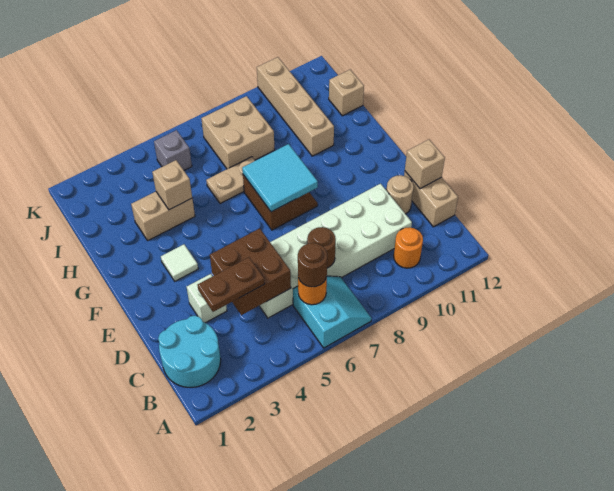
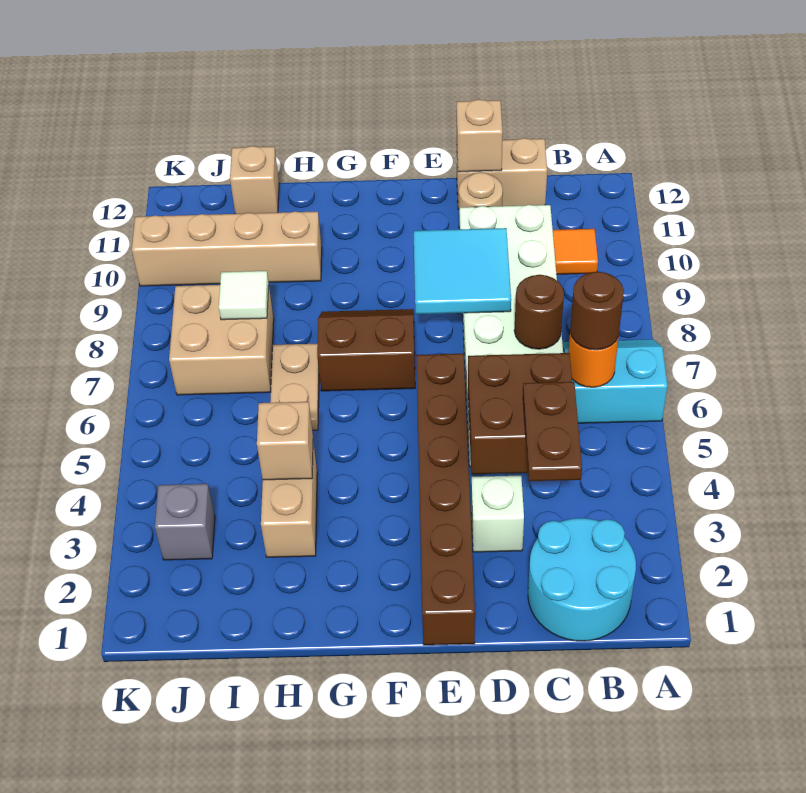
orange round brick B10 level 1 -> orange tile B10 level 1
none -> brown brick E1:E6 level 1
white tile F3 level 1 -> white tile I8 level 2
cyan tile F7:G8 level 2 -> cyan tile D8:E9 level 2
grey brick J5 level 1 -> grey brick J3 level 1

